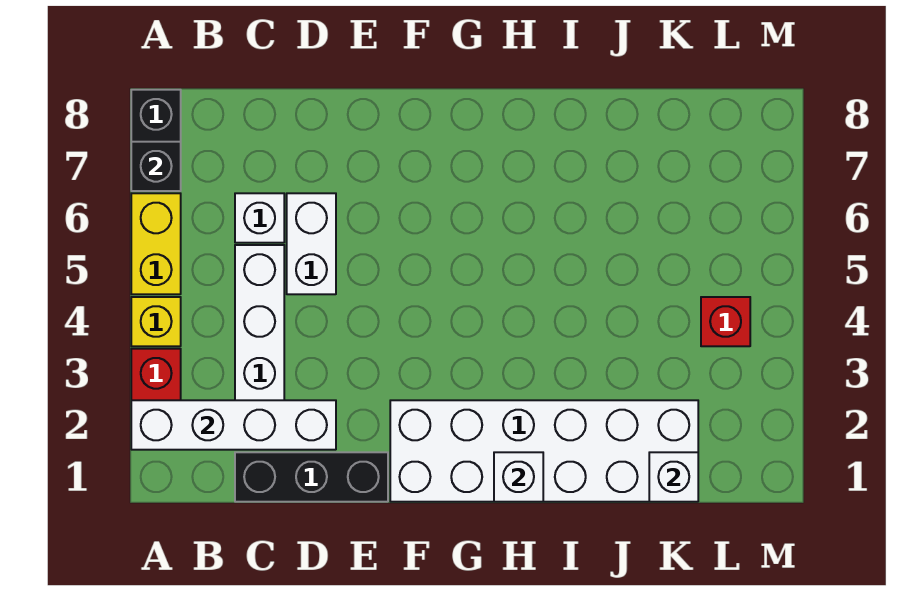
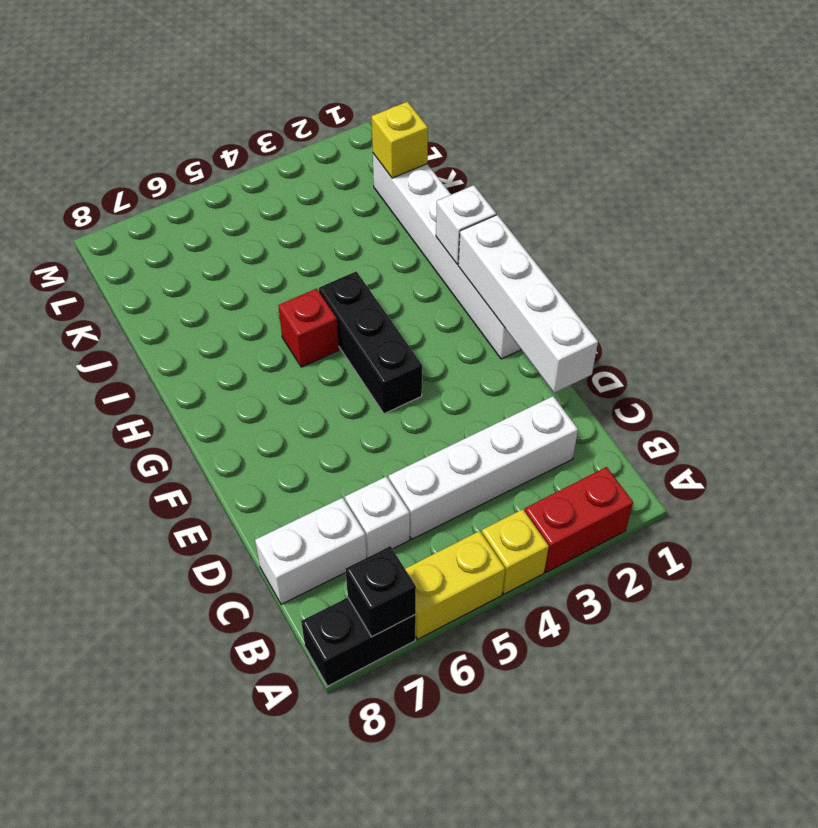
white brick A2:D2 level 2 -> white brick D1:G1 level 2
black brick C1:E1 level 1 -> black brick F4:H4 level 1
white brick D5:D6 level 1 -> white brick C7:C8 level 1
white brick F1:K2 level 1 -> white brick F1:K1 level 1
white brick K1 level 2 -> yellow brick K1 level 2
red brick L4 level 1 -> red brick H5 level 1

